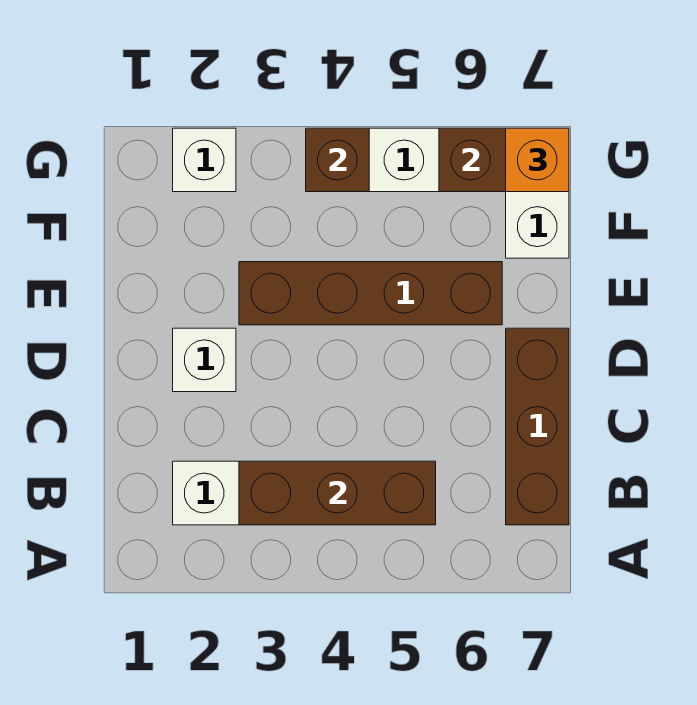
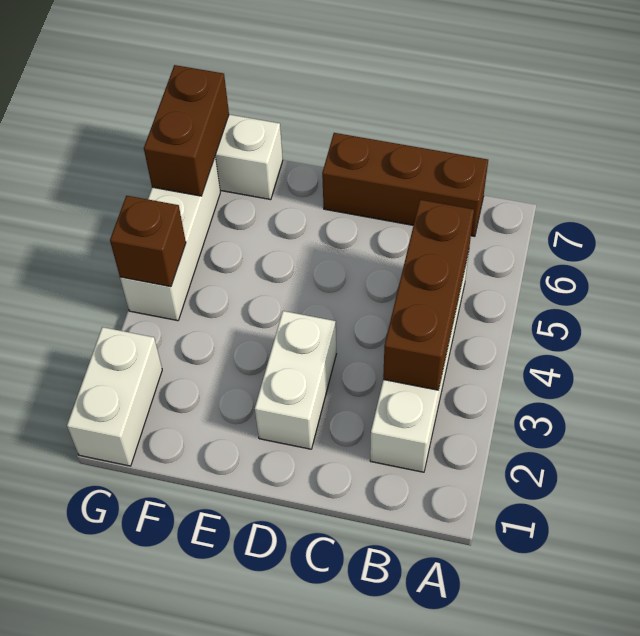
white brick D2 level 1 -> white brick D2:D3 level 1
brown brick E3:E6 level 1 -> none
white brick G2 level 1 -> white brick G1:G2 level 1
orange brick G7 level 3 -> none

